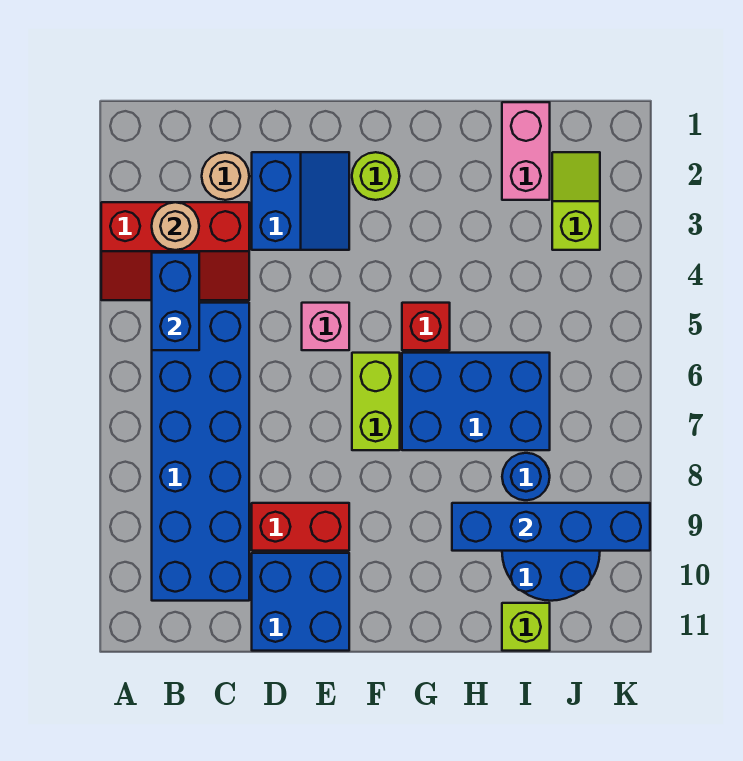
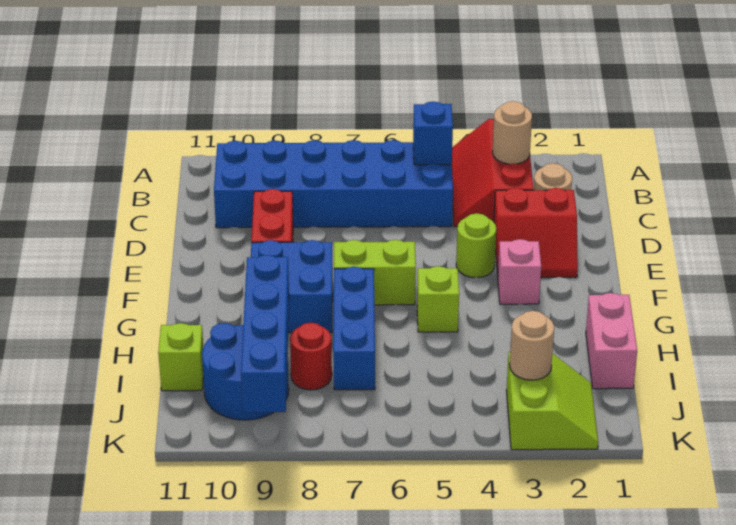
blue brick B4:B5 level 2 -> blue brick B5 level 2
blue slope D2:E3 level 1 top D -> red slope D2:E3 level 1 top D
blue brick D10:E11 level 1 -> blue brick F8:G9 level 1
pink brick E5 level 1 -> pink brick F3 level 1
lime round brick F2 level 1 -> lime round brick E4 level 1
red brick G5 level 1 -> lime brick G5 level 1
blue brick G6:I7 level 1 -> blue brick G7:I7 level 1
pink brick I1:I2 level 1 -> pink brick H1:I1 level 1
blue round brick I8 level 1 -> red round brick I8 level 1
lime slope J2:J3 level 1 top 3 -> lime slope J2:K3 level 1 top 3
none -> tan round brick J3 level 2

